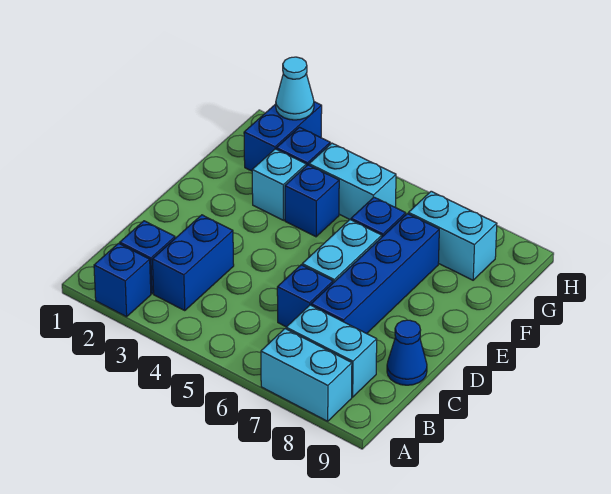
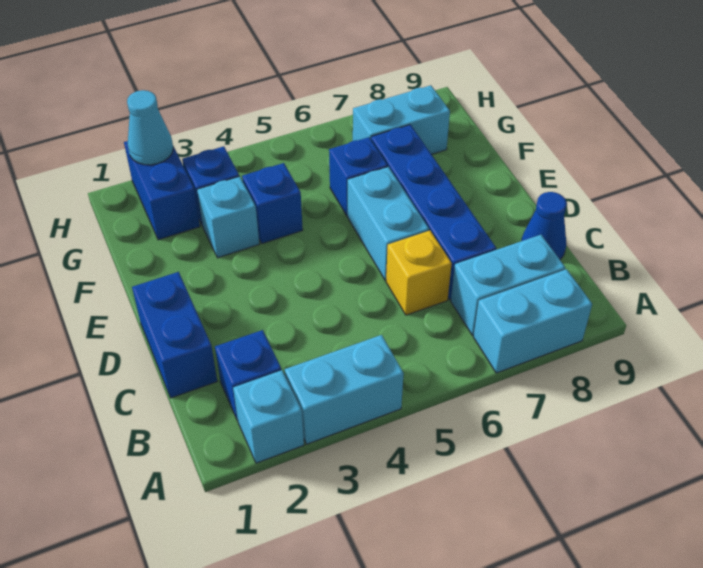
blue brick A2 level 1 -> cyan brick A2 level 1
blue brick B3:C3 level 1 -> blue brick C1:D1 level 1
blue brick C6 level 1 -> yellow brick C6 level 1
cyan brick G4:G5 level 1 -> cyan brick A3:A4 level 1

